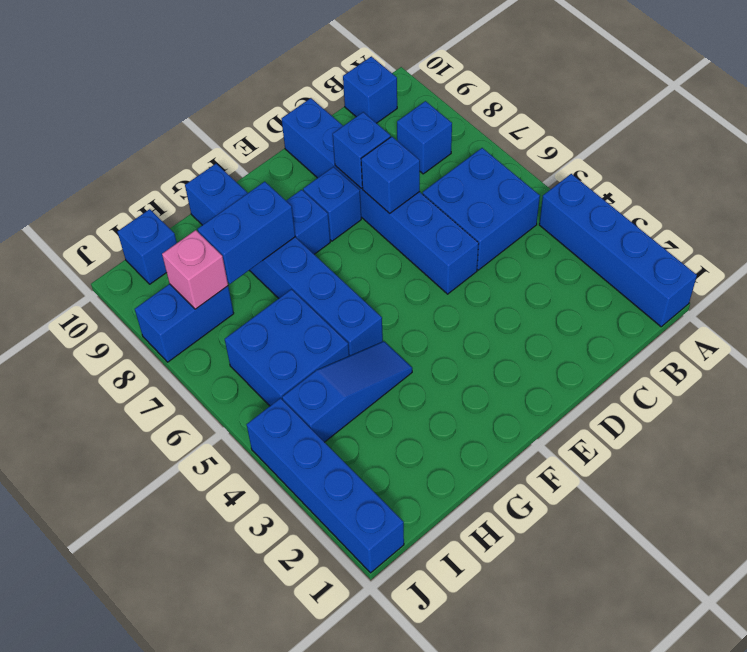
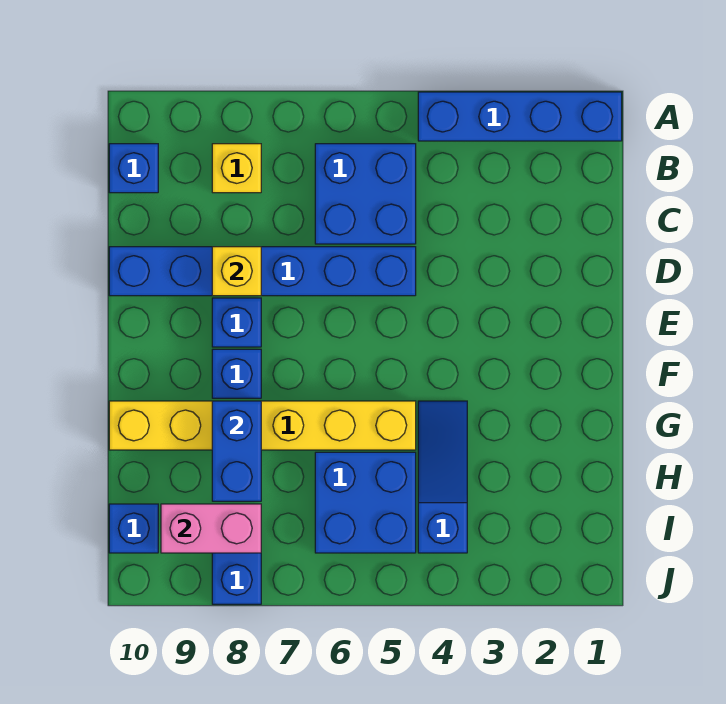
blue brick B8 level 1 -> yellow brick B8 level 1
blue brick D7 level 2 -> none
blue brick D8 level 2 -> yellow brick D8 level 2
blue brick G5:G10 level 1 -> yellow brick G5:G10 level 1
pink brick I8 level 2 -> pink brick I8:I9 level 2
blue brick J1:J4 level 1 -> none

